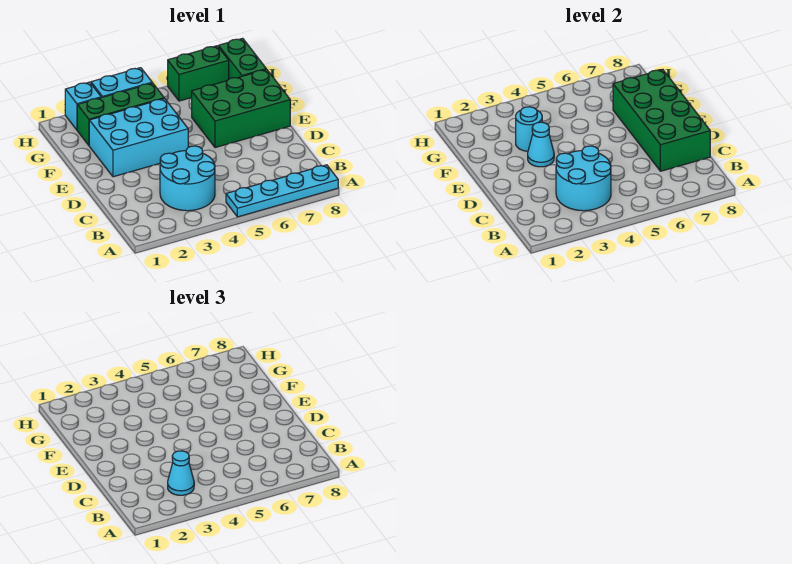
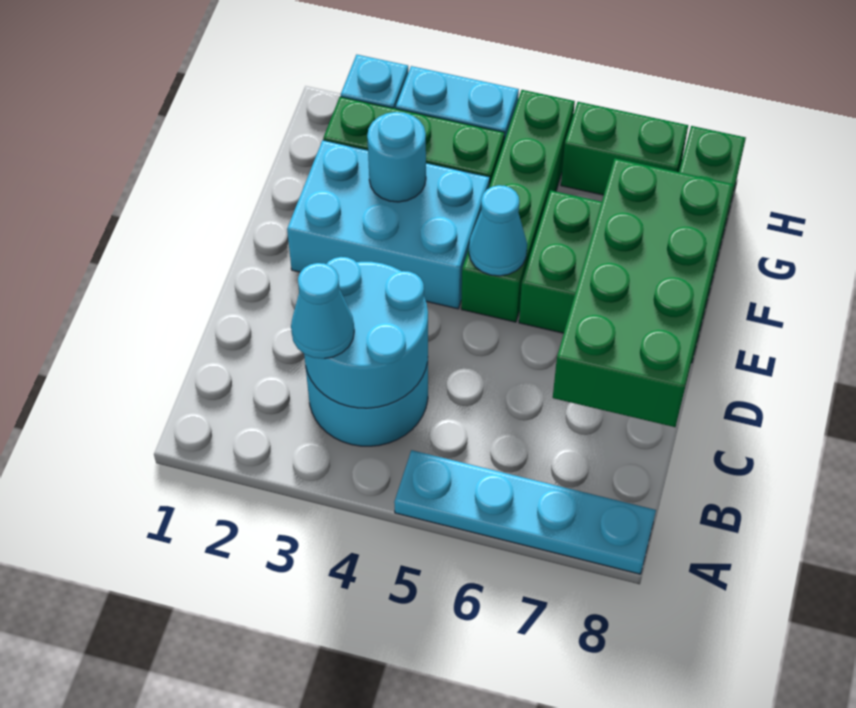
cyan cone E3 level 2 -> cyan cone E5 level 2
none -> green brick E5:H5 level 1

